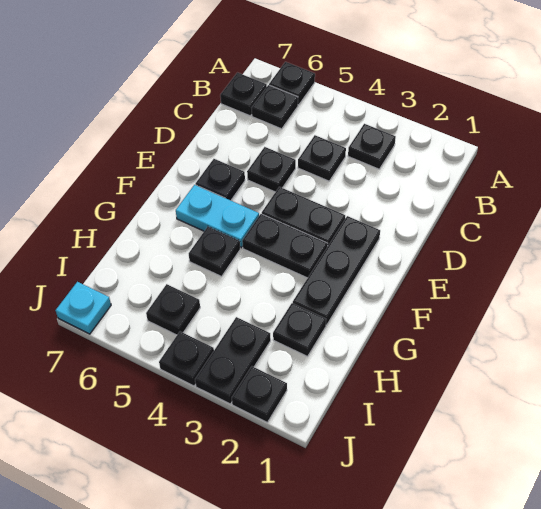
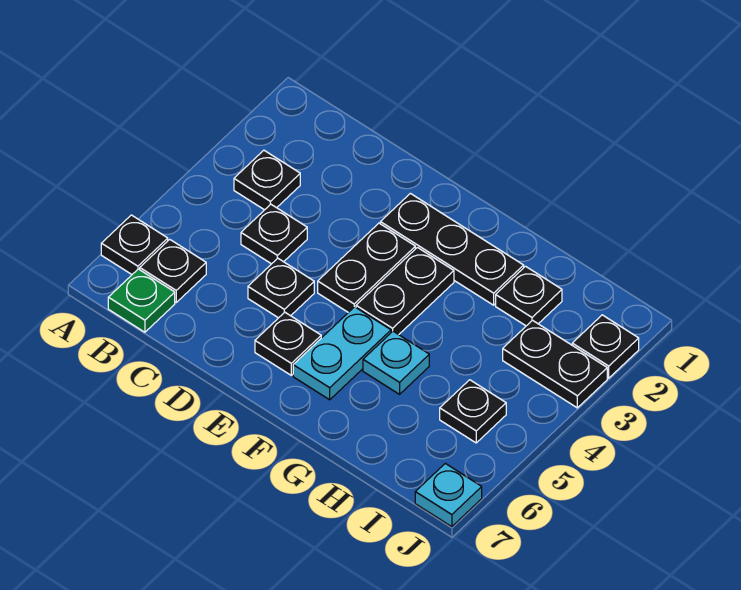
black plate B7 level 1 -> green plate B7 level 1
black plate G5 level 1 -> cyan plate G5 level 1
black plate J4 level 1 -> none

